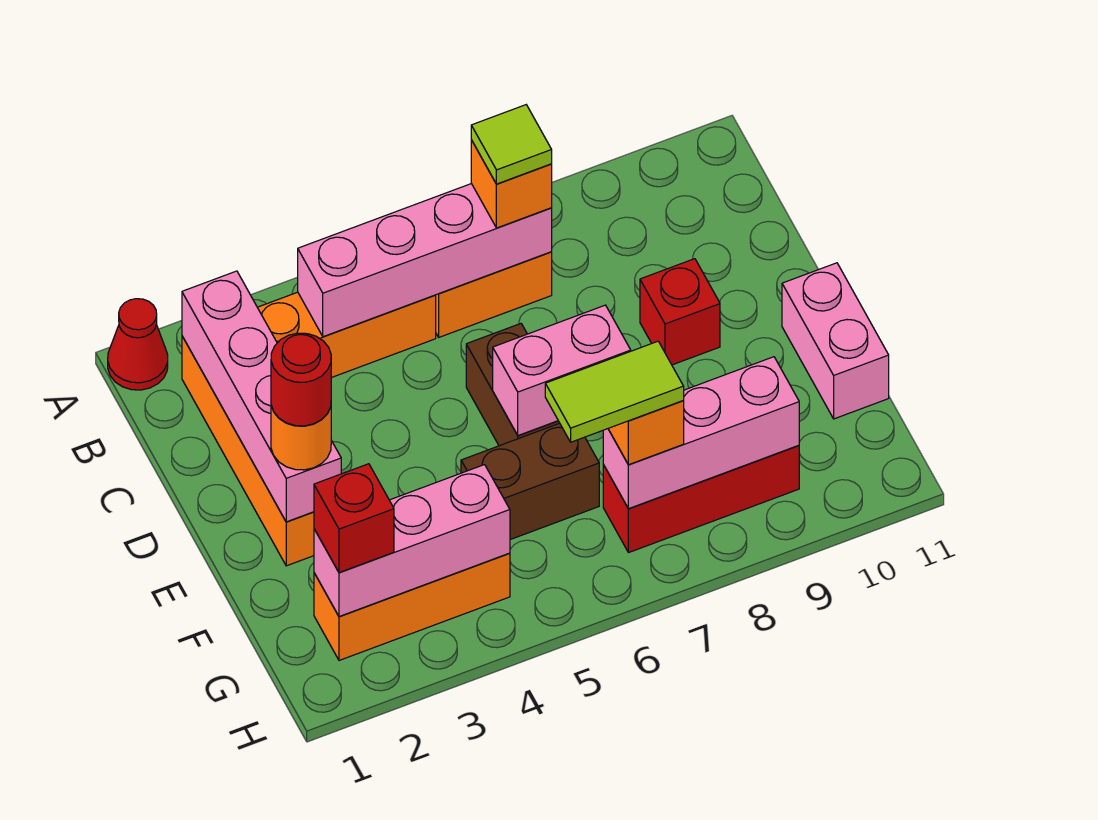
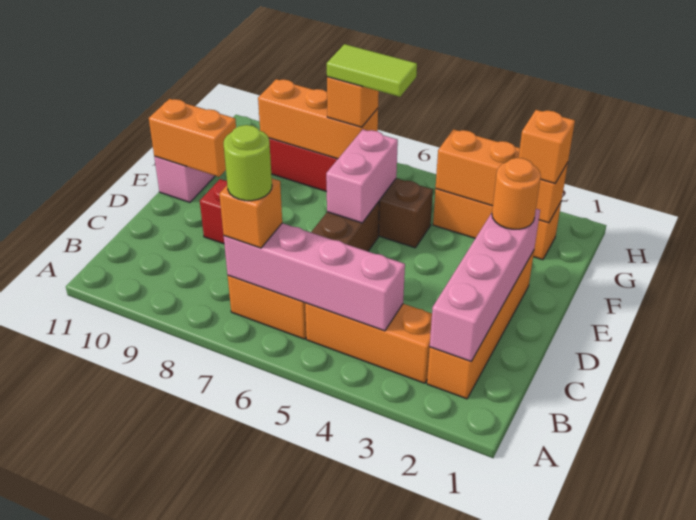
red cone A1 level 1 -> none
lime tile B7 level 4 -> lime round brick B7 level 4
red round brick E2 level 4 -> none
pink brick E6:E7 level 2 -> pink brick E6:F6 level 2
none -> orange brick E10:E11 level 2
pink brick G2:G4 level 2 -> orange brick G2:G4 level 2
red brick G2 level 3 -> orange brick G2 level 3
pink brick G7:G9 level 2 -> orange brick G7:G9 level 2

